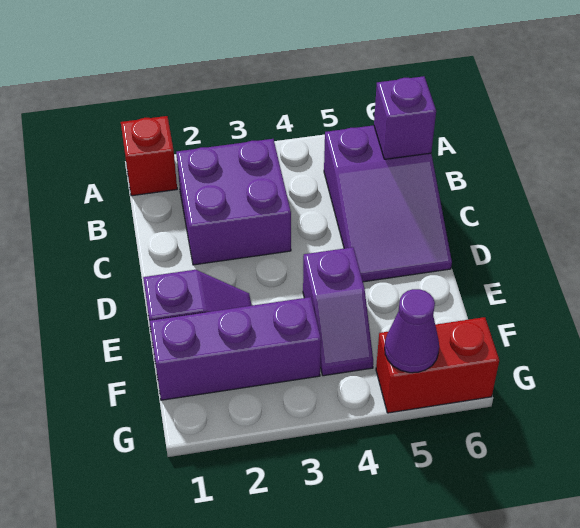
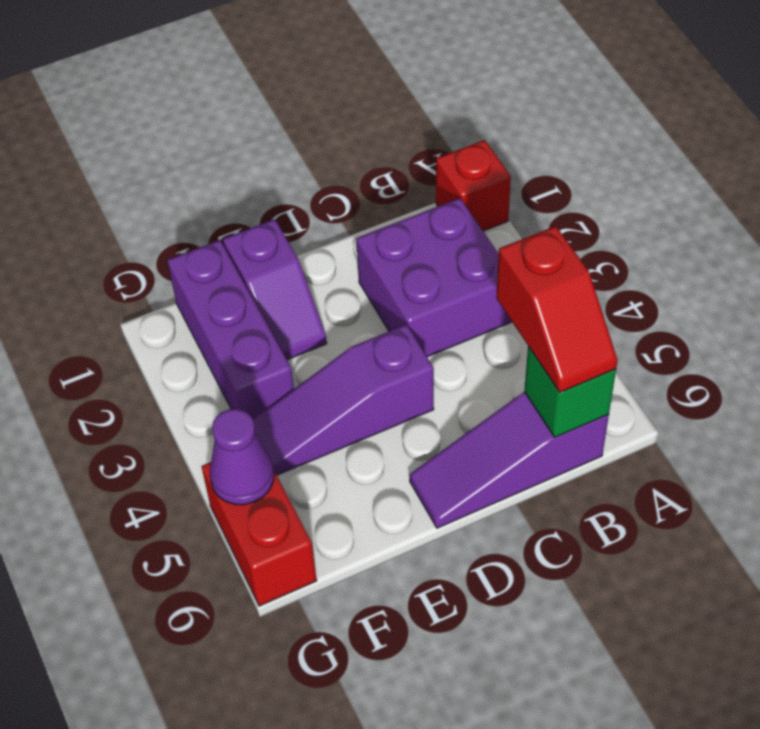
purple slope B5:D6 level 1 top B -> purple slope B6:D6 level 1 top B
none -> red slope B5:B6 level 3 top 5
purple brick B6 level 2 -> green brick B6 level 2
purple slope E4:F4 level 1 top E -> purple slope D4:F4 level 1 top D

